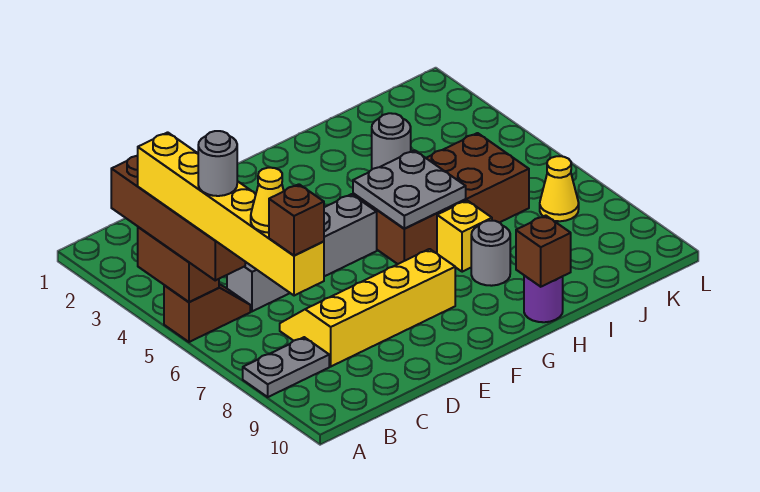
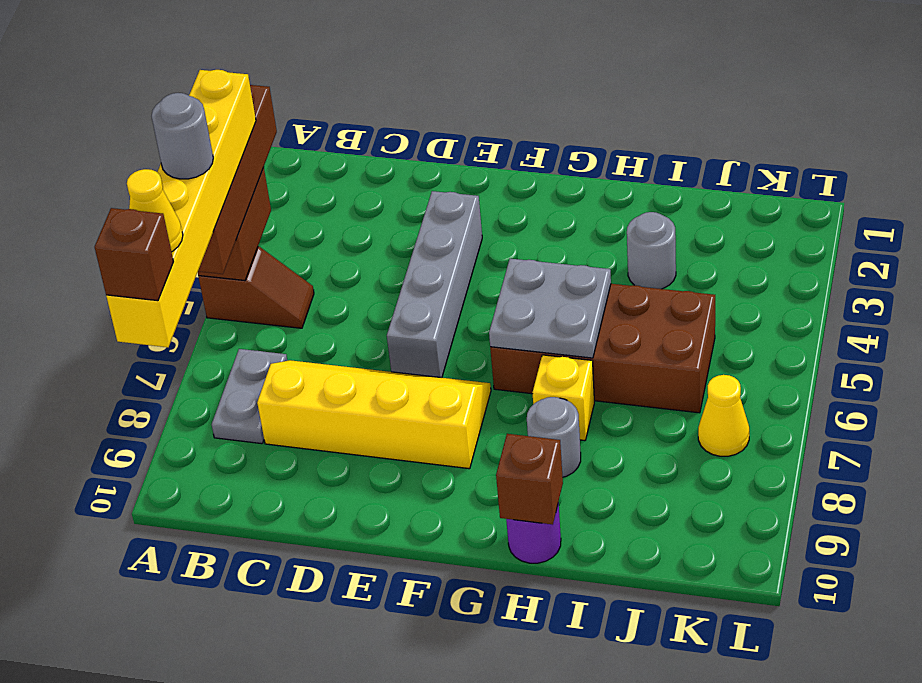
grey plate A8:B8 level 1 -> grey plate B7:B8 level 1
grey brick C5:F5 level 1 -> grey brick E3:E6 level 1

